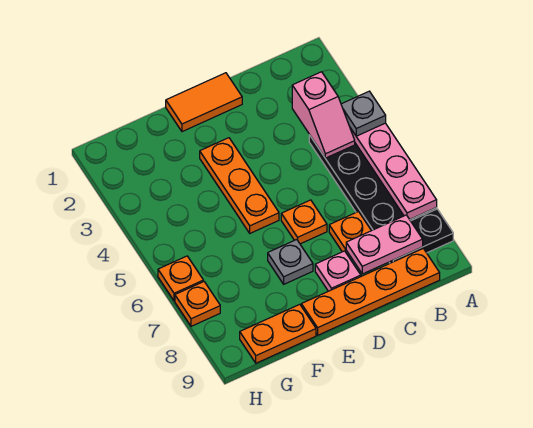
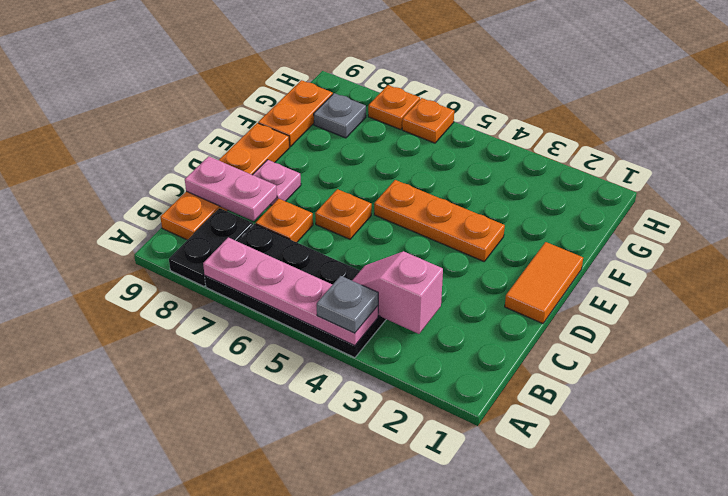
pink plate B8:C8 level 2 -> pink plate C8:C9 level 2
grey plate E7 level 1 -> grey plate G8 level 1

